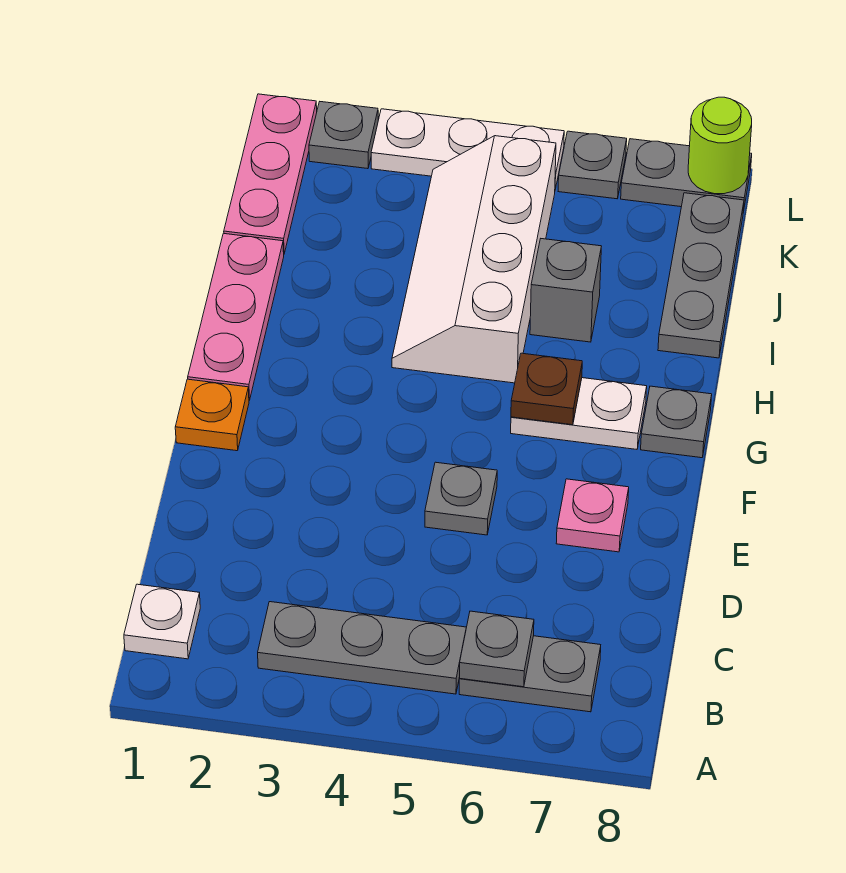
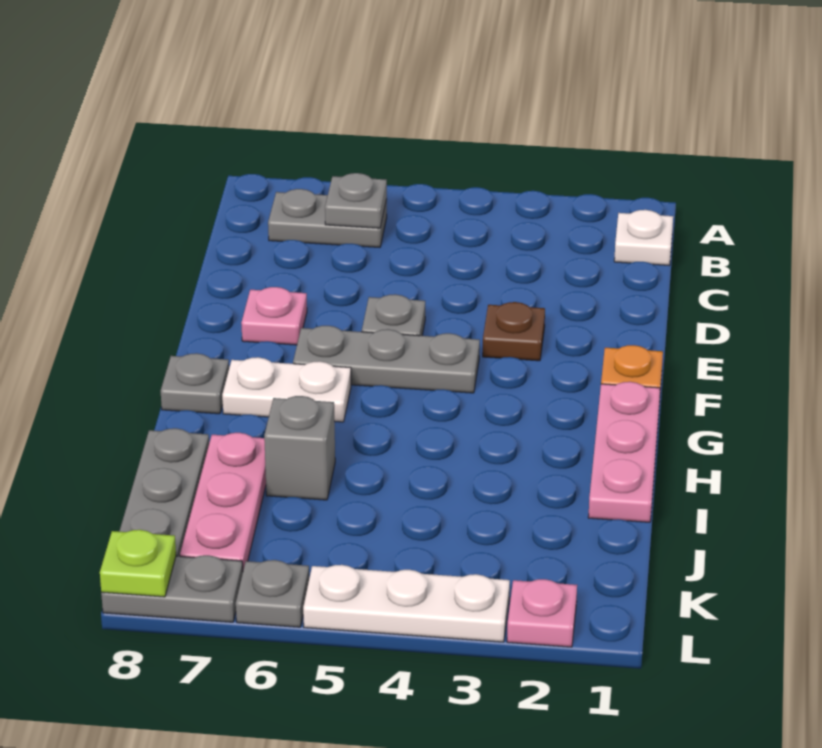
grey plate B3:B5 level 1 -> grey plate F4:F6 level 1
brown plate G6 level 2 -> brown plate E3 level 1
white slope H4:K5 level 1 top 5 -> none
pink plate J1:L1 level 1 -> pink plate I7:K7 level 1
grey plate L2 level 1 -> pink plate L2 level 1
lime round brick L8 level 2 -> lime plate L8 level 2

